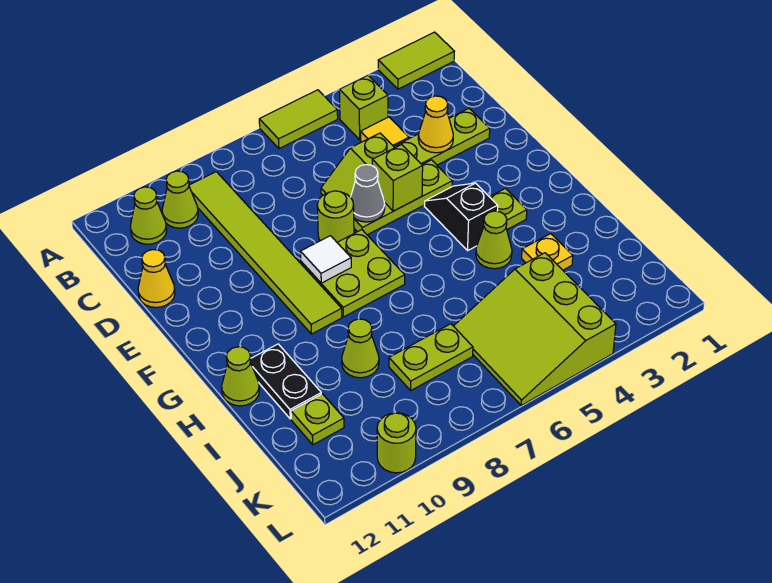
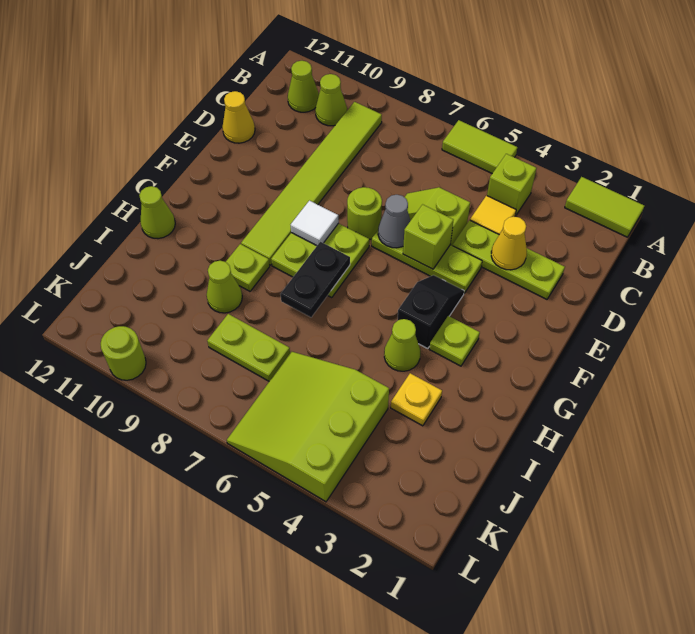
black plate H11:I11 level 1 -> black plate G7:H7 level 2
lime plate J11 level 1 -> lime plate H9 level 1

